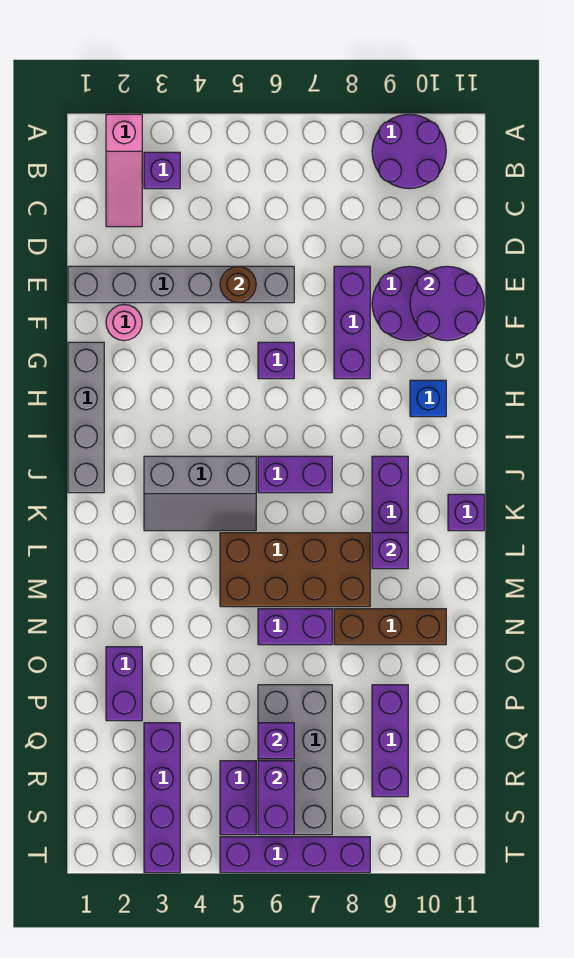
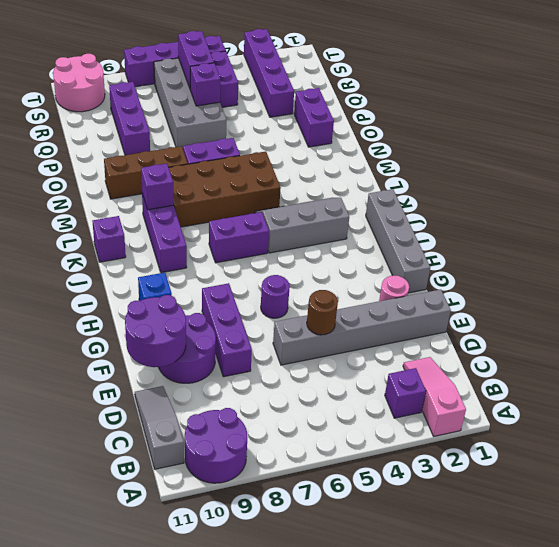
none -> grey slope B11:D11 level 1 top B
purple brick G6 level 1 -> purple round brick G6 level 1
none -> pink round brick S10:T11 level 1

